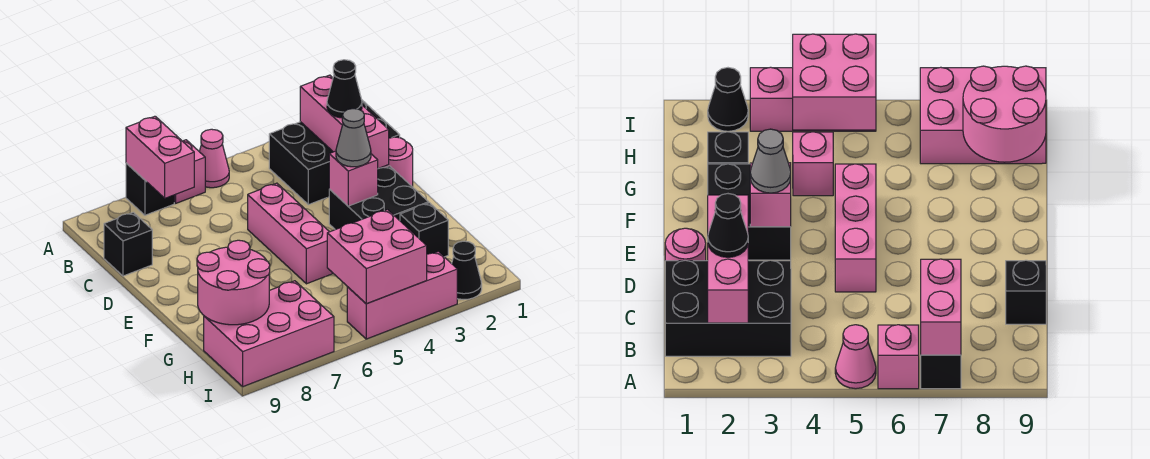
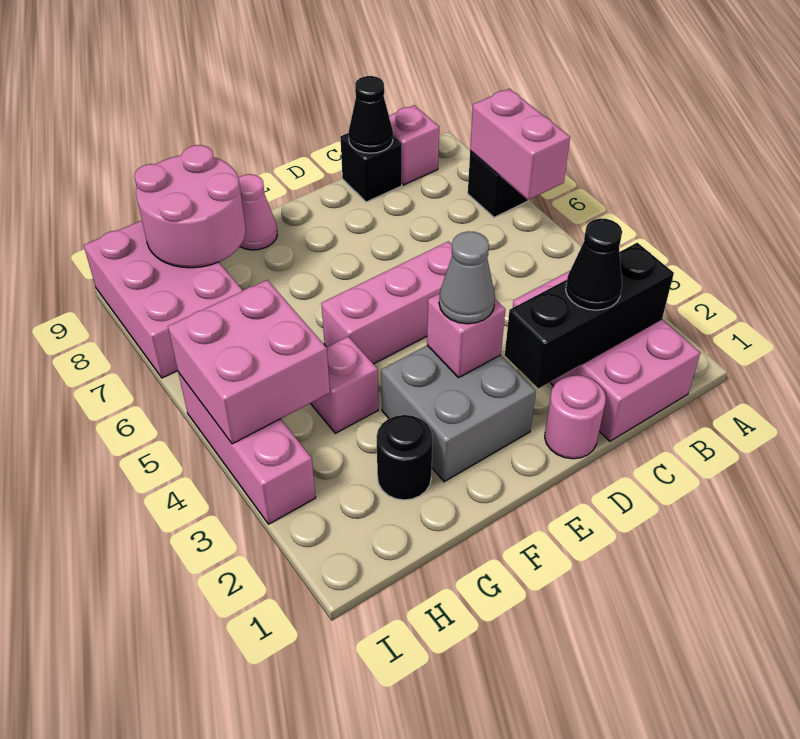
pink cone A5 level 1 -> pink cone F9 level 1
pink brick A6 level 1 -> pink brick B9 level 1
pink brick A7:B7 level 2 -> pink brick A6:A7 level 2
black brick B1:C3 level 1 -> pink brick B1:C3 level 1
pink brick B2:D2 level 2 -> black brick B2:D2 level 2
black brick E2:F3 level 1 -> grey brick E2:F3 level 1
black brick G2 level 1 -> black round brick G2 level 1
black cone I2 level 1 -> black cone C9 level 2

